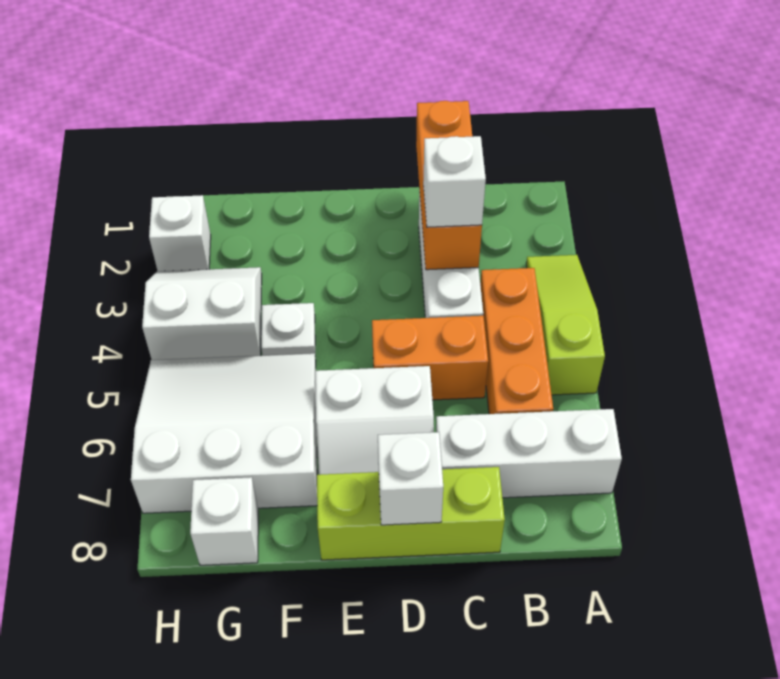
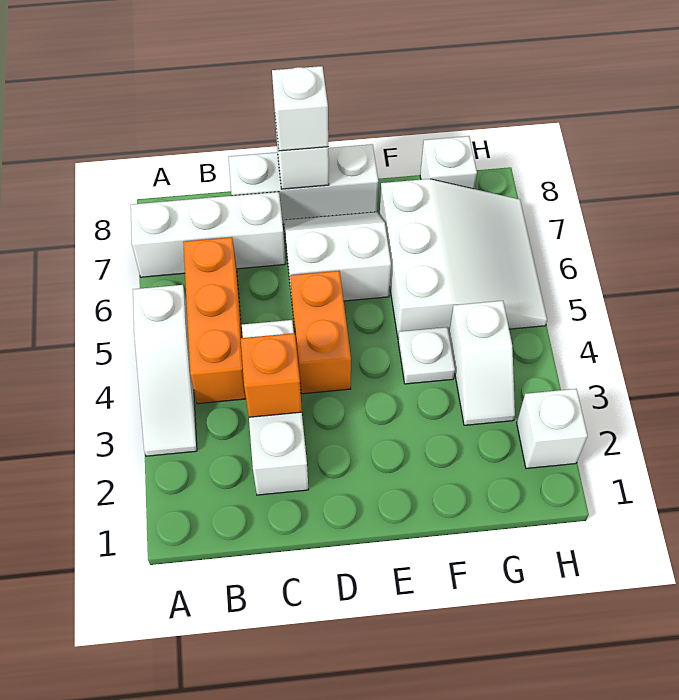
lime slope A3:A5 level 1 top 5 -> white slope A3:A5 level 1 top 5
orange brick C1:C3 level 2 -> orange brick C3 level 2
white brick C3 level 3 -> white brick D8 level 3
orange brick C5:D5 level 1 -> orange brick D4:D5 level 1
lime brick C8:E8 level 1 -> white brick C8:E8 level 1
white slope F5:H7 level 1 top 7 -> white slope F5:H7 level 1 top F
white slope G3:H4 level 1 top 4 -> white slope G3:G4 level 1 top 4

